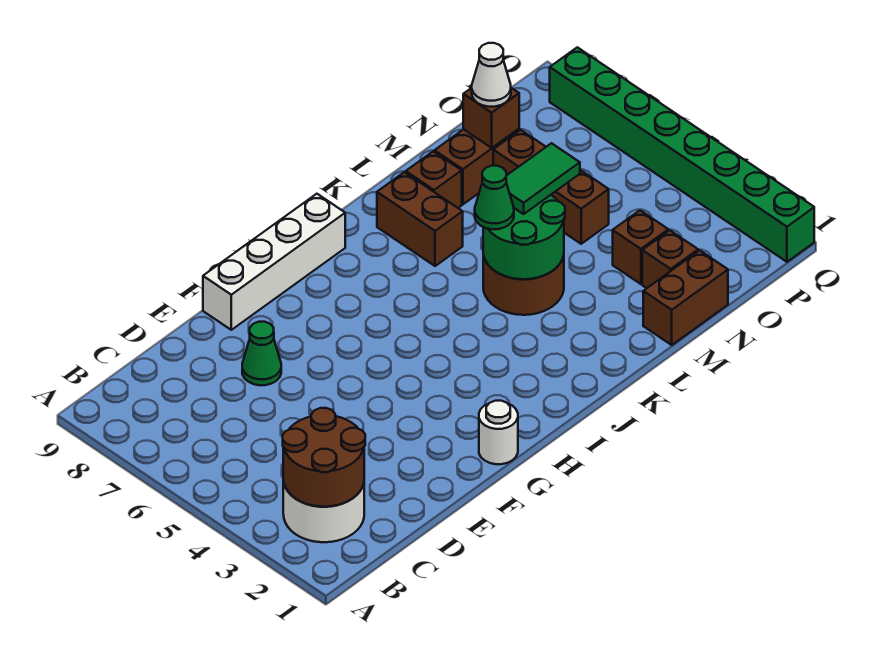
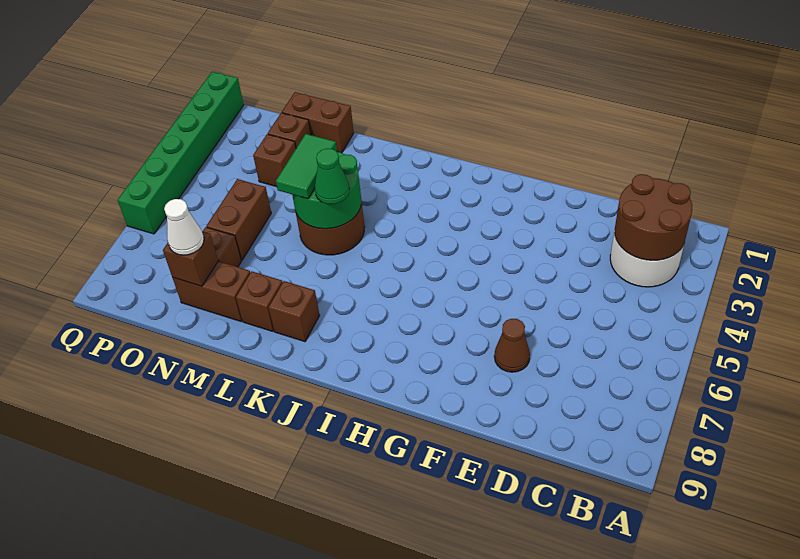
green cone E7 level 1 -> brown cone E7 level 1
white brick F9:I9 level 1 -> none
white round brick G1 level 1 -> none
brown brick K7:K8 level 1 -> brown brick K8 level 1
green tile L5:M5 level 3 -> green tile L4:L5 level 3
green brick Q1:Q8 level 1 -> green brick Q1:Q6 level 1

